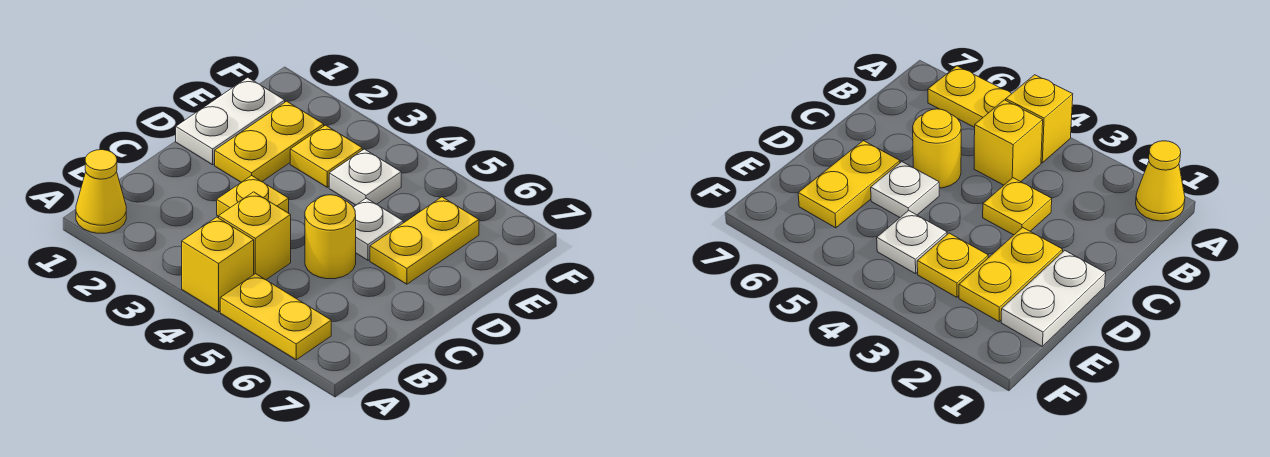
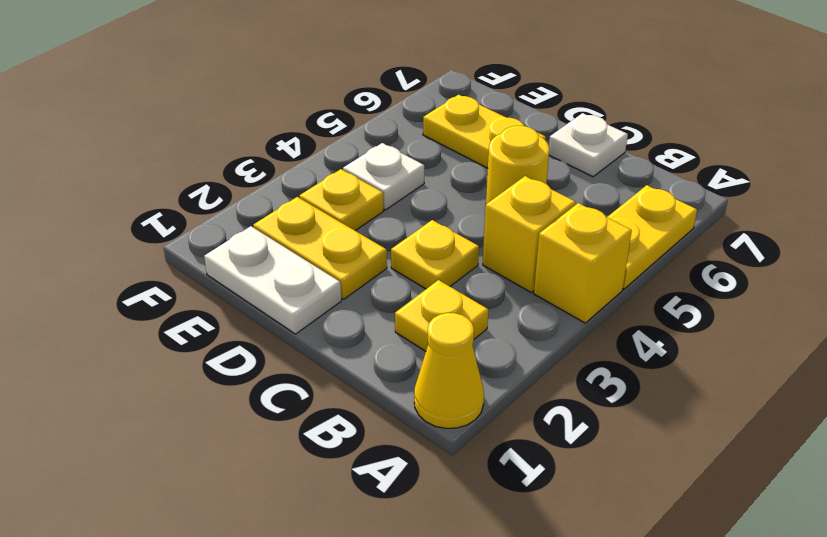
none -> yellow plate B2 level 1
white plate D5 level 1 -> white plate C7 level 1

